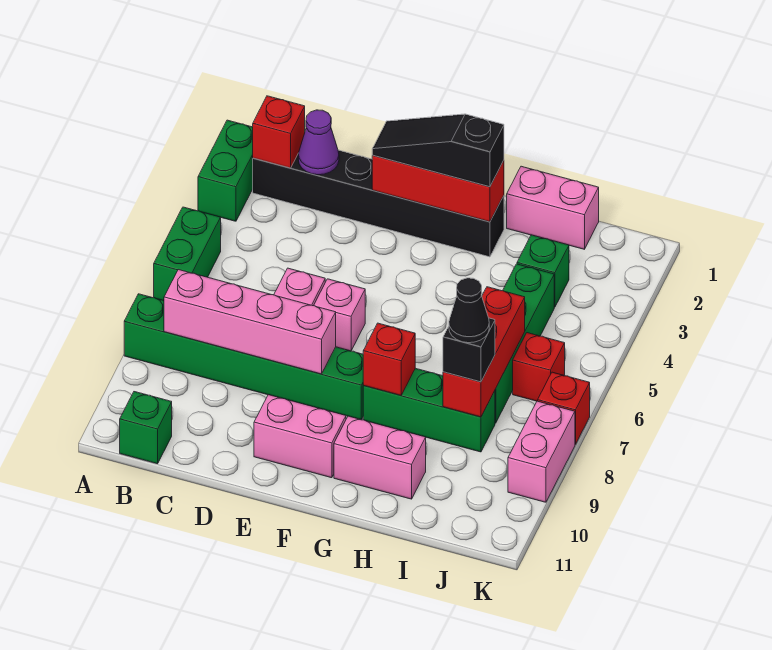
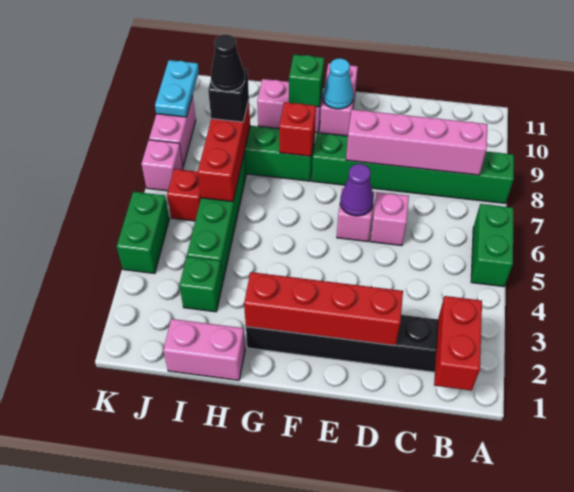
green brick A2:A3 level 1 -> green brick K4:K5 level 1
red brick B2 level 2 -> red brick B1:B2 level 2
green brick B11 level 1 -> green brick G10 level 2
purple cone C2 level 2 -> purple cone E6 level 2
red brick E2:G2 level 2 -> red brick D2:G2 level 2
black slope E2:G2 level 3 top G -> none
pink brick E10:F10 level 1 -> pink brick F10:F11 level 1
none -> cyan cone F10 level 2
red brick K7 level 1 -> pink brick K7 level 1
none -> cyan plate K9:K10 level 2

